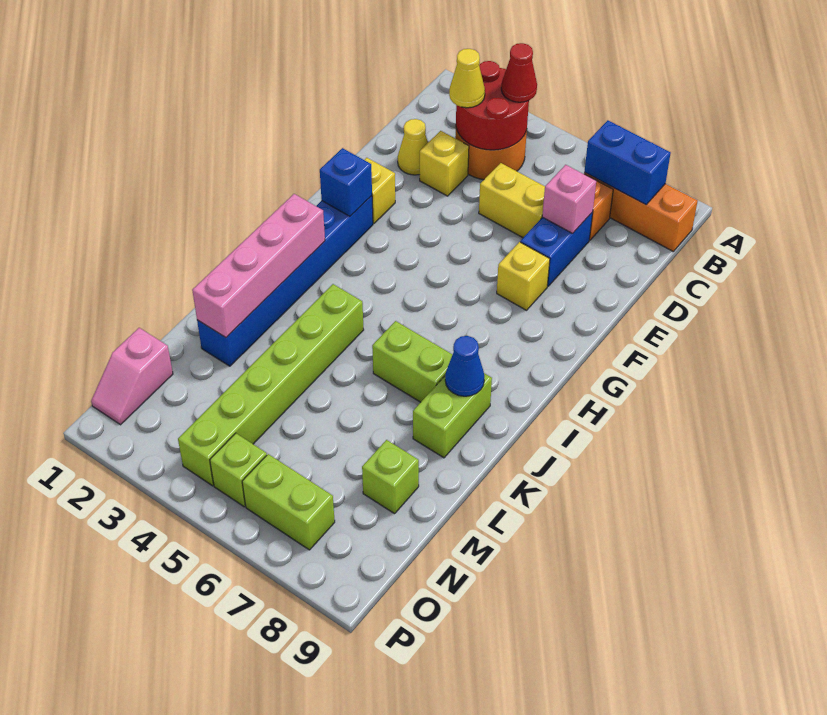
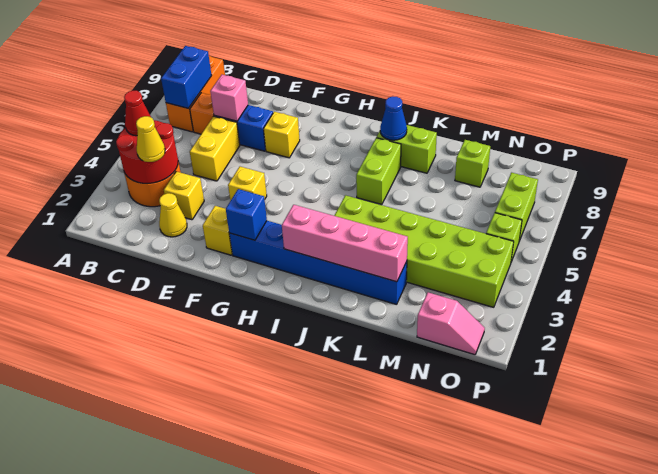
none -> yellow brick F4 level 1
lime brick J4:O4 level 1 -> lime brick J3:O4 level 1

